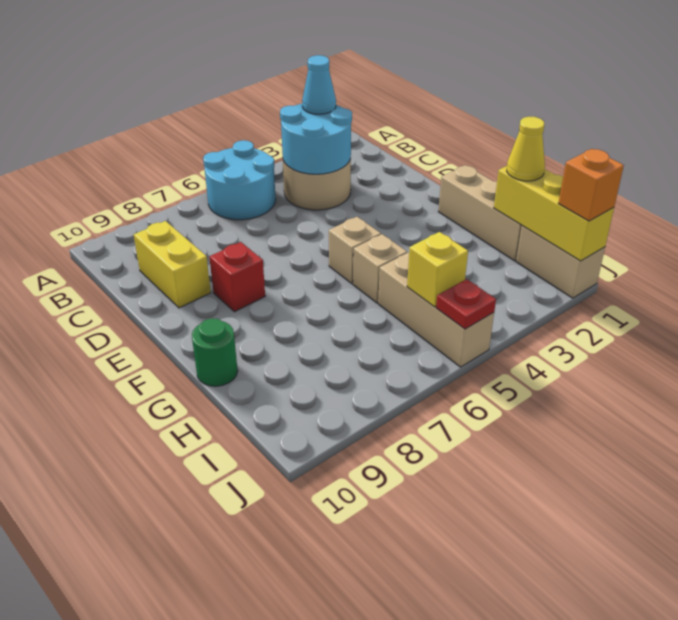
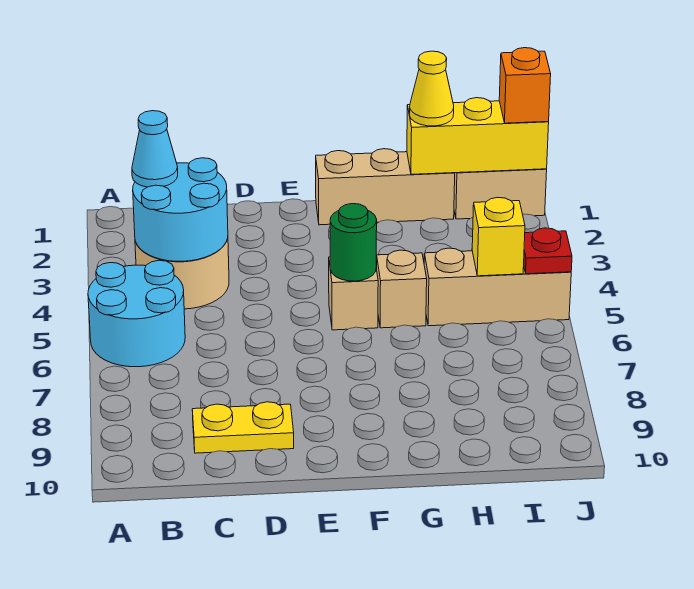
yellow brick C9:D9 level 1 -> yellow plate C9:D9 level 1
red brick E8 level 1 -> none
green round brick G10 level 1 -> green round brick F5 level 2

